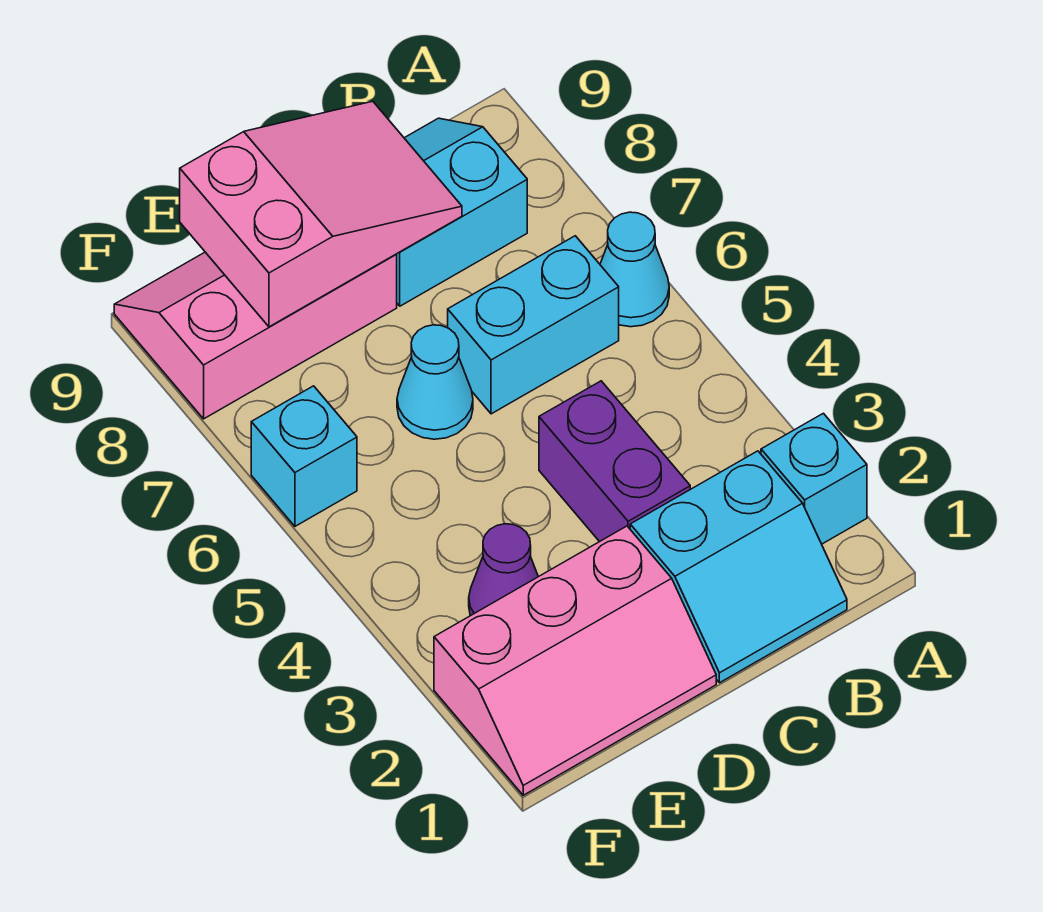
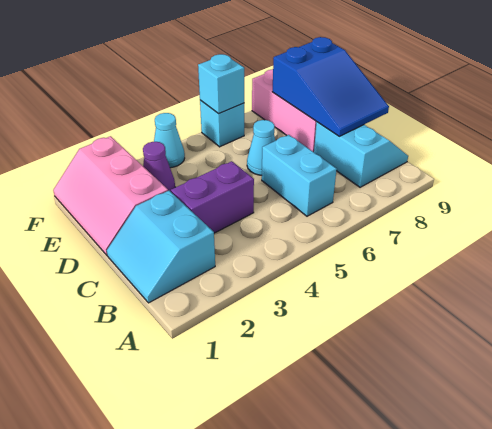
cyan brick A2 level 1 -> cyan brick F6 level 2
cyan cone A6 level 1 -> cyan cone F4 level 1
pink slope C8:E9 level 2 top E -> blue slope C8:E9 level 2 top E

